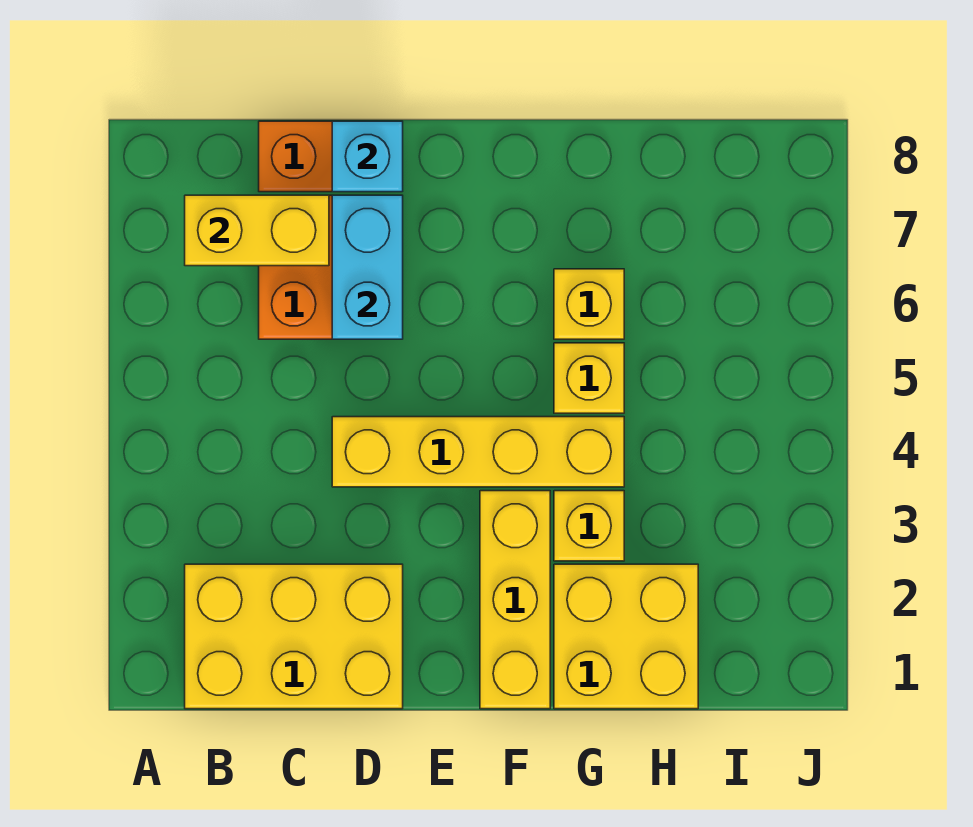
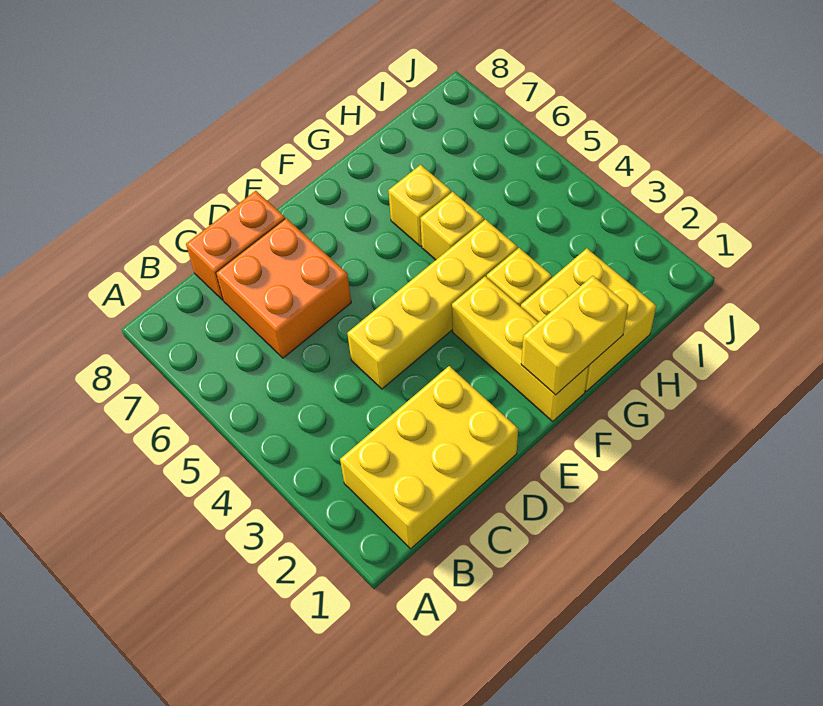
yellow brick B7:C7 level 2 -> yellow brick F1:G1 level 2
cyan brick D6:D7 level 2 -> none
cyan brick D8 level 2 -> none

